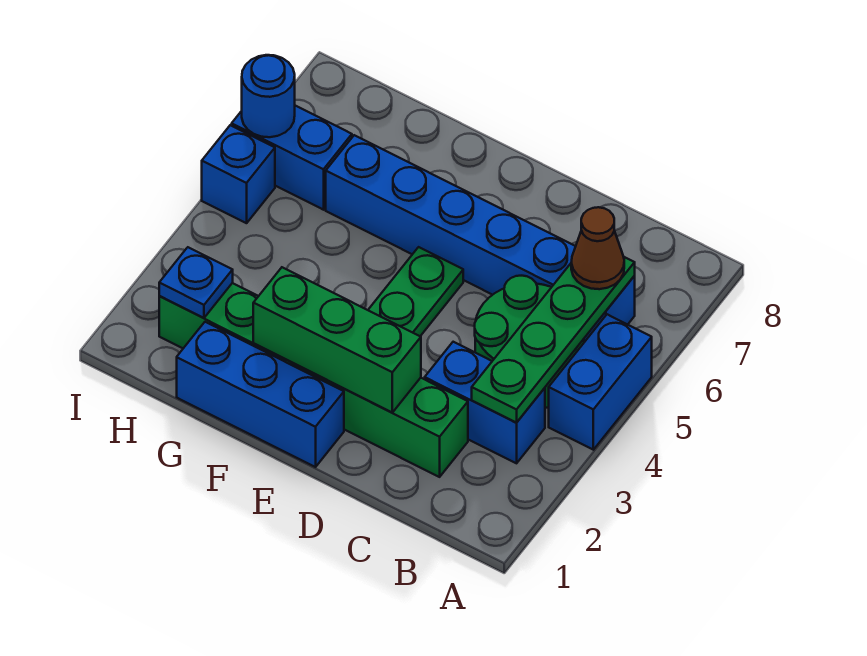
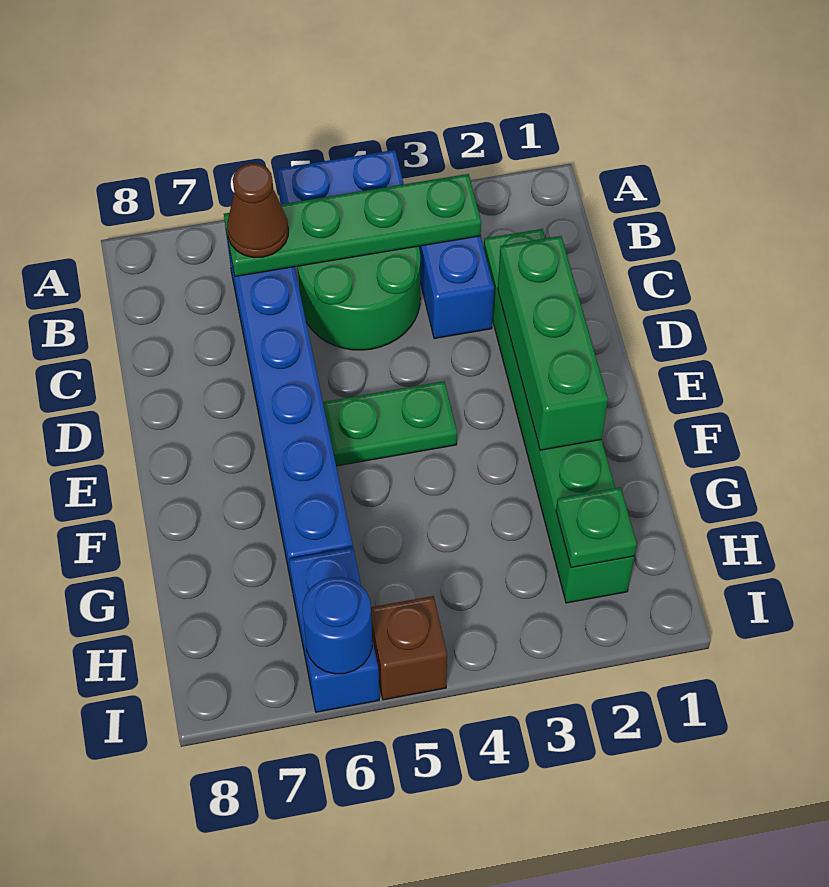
blue brick E1:G1 level 1 -> none
blue plate H2 level 2 -> green plate H2 level 2
blue brick I5 level 1 -> brown brick I5 level 1

